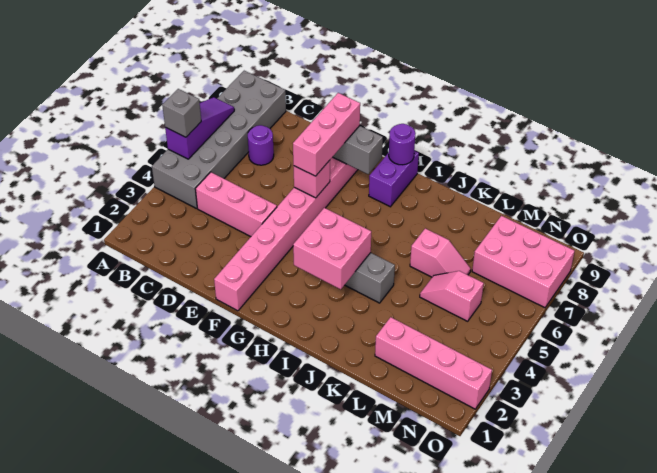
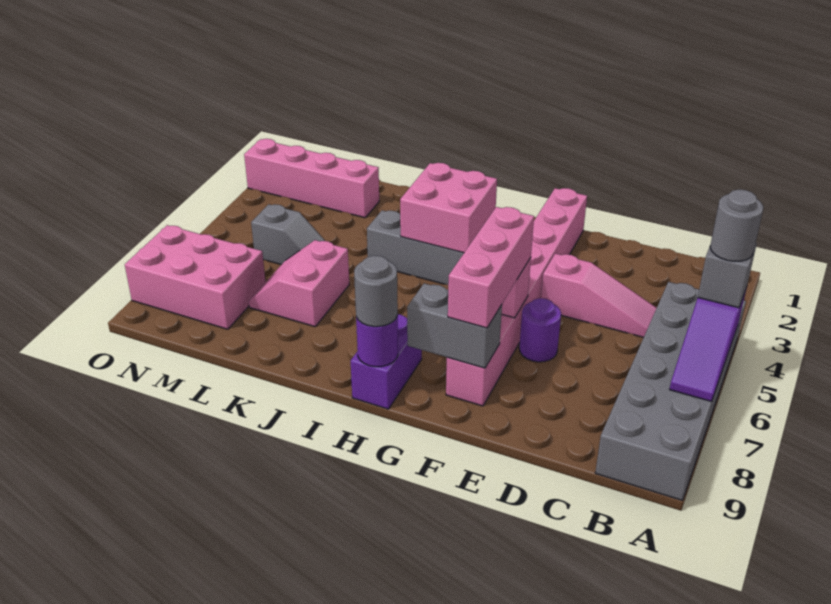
none -> grey round brick A5 level 4
pink brick C4:E4 level 1 -> pink slope C4:E4 level 1 top E
purple round brick C7 level 1 -> purple round brick E6 level 1
none -> grey round brick H9 level 3
pink slope K6:L6 level 1 top K -> pink slope K6:L7 level 1 top K
pink slope L5:M5 level 1 top M -> grey slope L5:M5 level 1 top M

